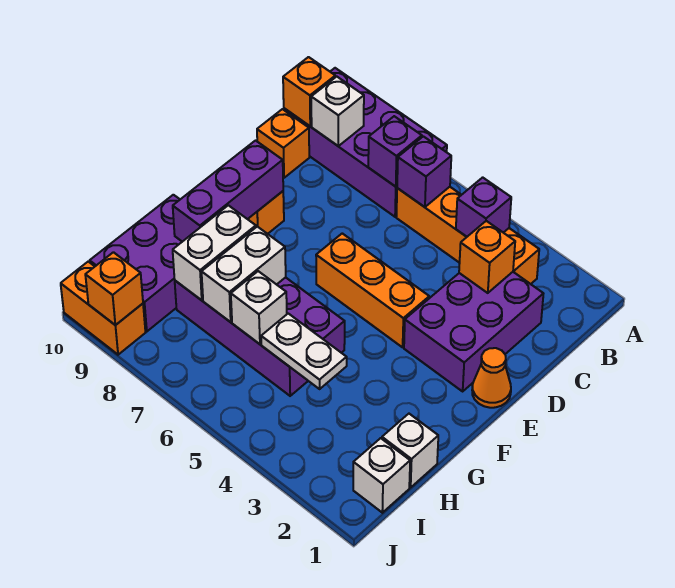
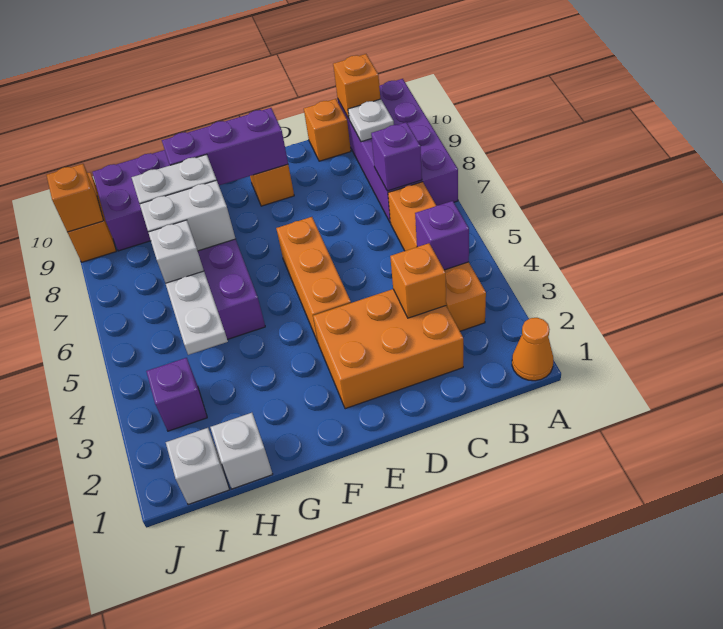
purple brick B6 level 2 -> purple brick I3 level 1
white brick B9 level 2 -> white plate B9 level 2
purple brick C2:E3 level 1 -> orange brick C2:E3 level 1
orange cone E1 level 1 -> orange cone A1 level 1

